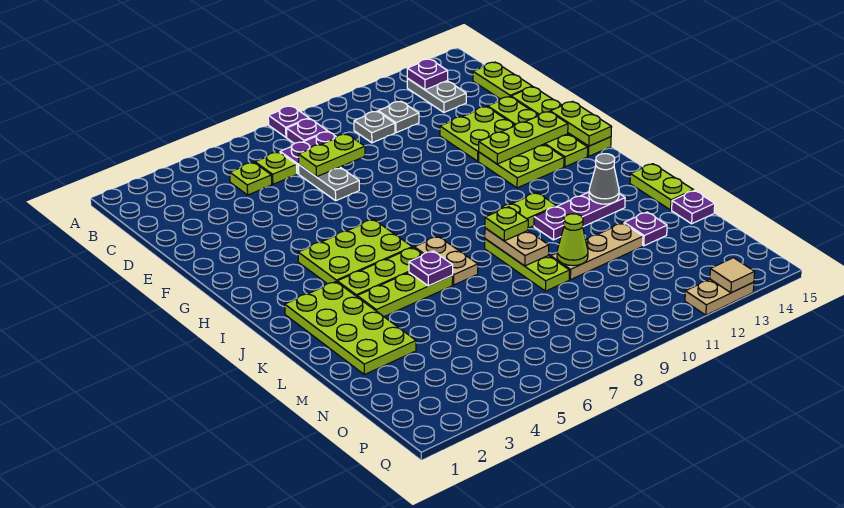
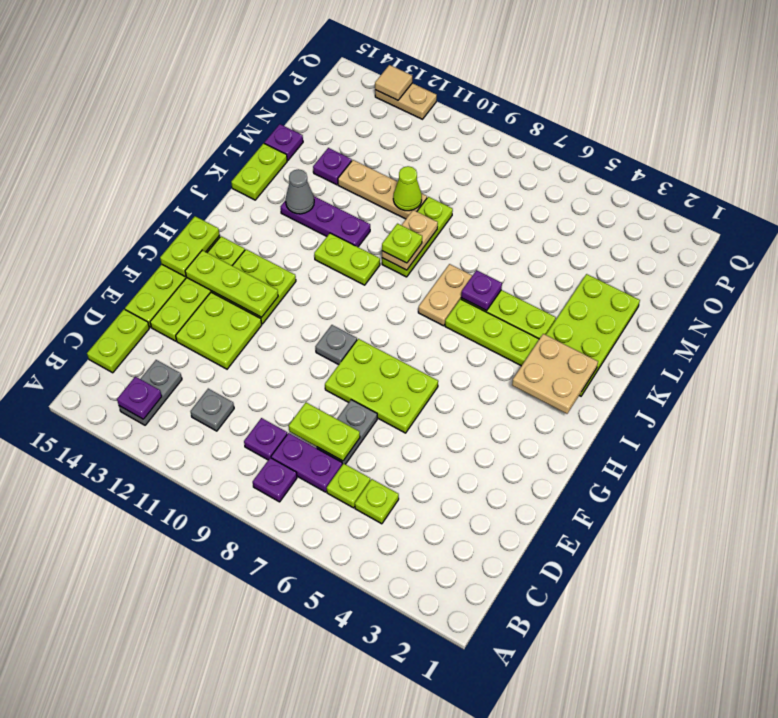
purple plate A8 level 1 -> purple plate C9 level 1
grey plate C10 level 1 -> grey plate G9 level 1
lime plate H4:I6 level 1 -> lime plate F6:G8 level 1
none -> tan plate I2:J3 level 2

